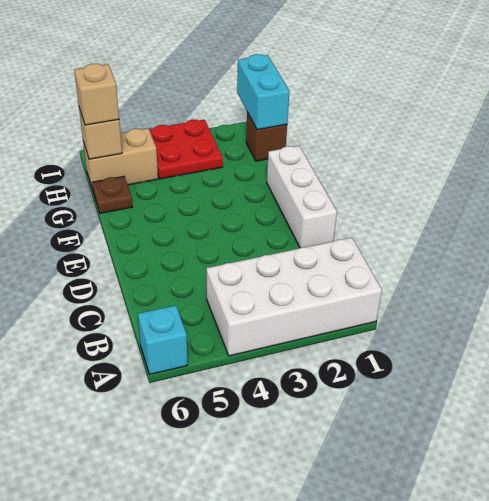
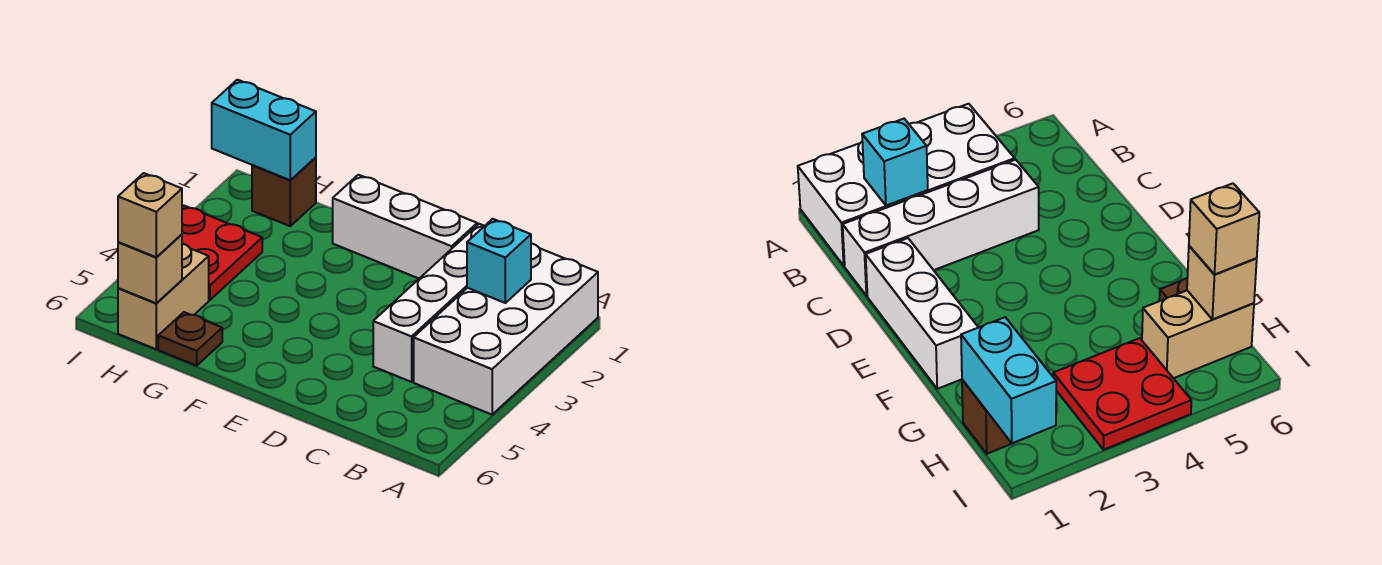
cyan brick A6 level 1 -> cyan brick B2 level 2
none -> white brick C1:C4 level 1

